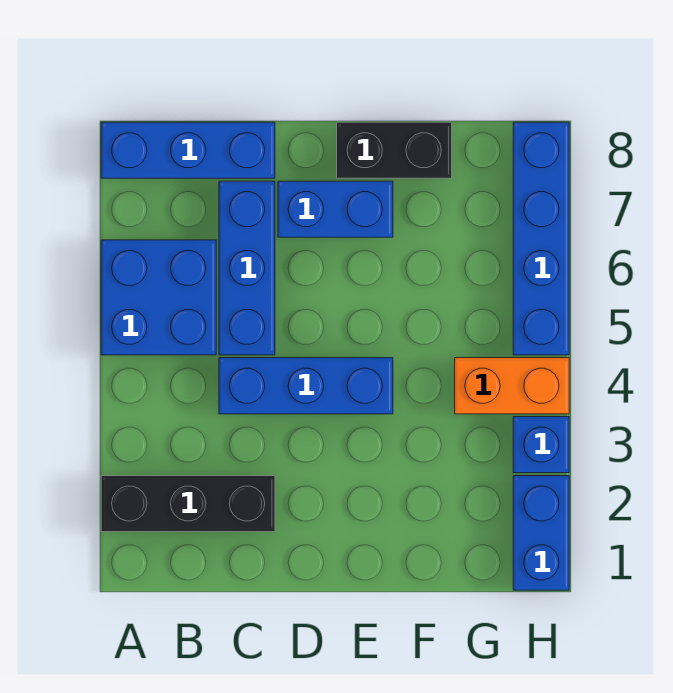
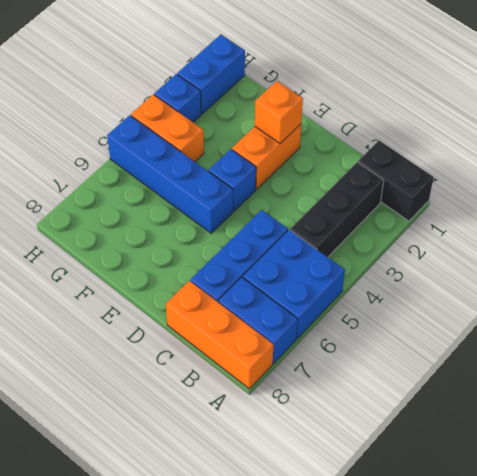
black brick A2:C2 level 1 -> black brick B2:B4 level 1
blue brick A8:C8 level 1 -> orange brick A8:C8 level 1
blue brick C4:E4 level 1 -> blue brick E4 level 1
blue brick D7:E7 level 1 -> blue brick A7:B7 level 1
none -> orange brick E2:E3 level 1
none -> orange brick E2 level 2
black brick E8:F8 level 1 -> black brick A1:B1 level 1
blue brick H5:H8 level 1 -> blue brick E5:H5 level 1

